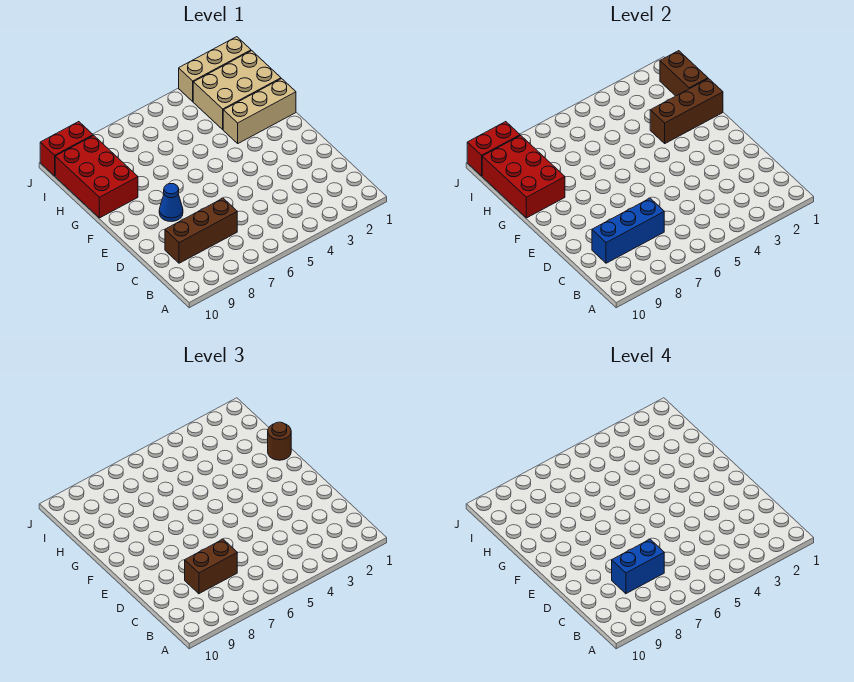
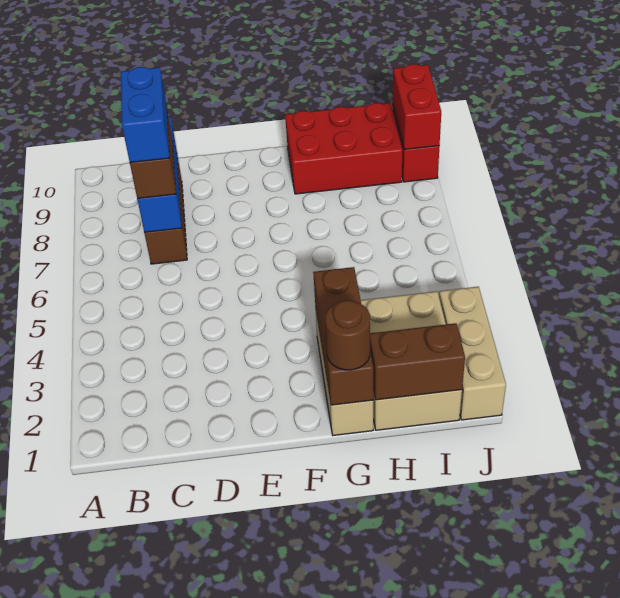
blue cone E8 level 1 -> none
red brick G9:I10 level 2 -> none

